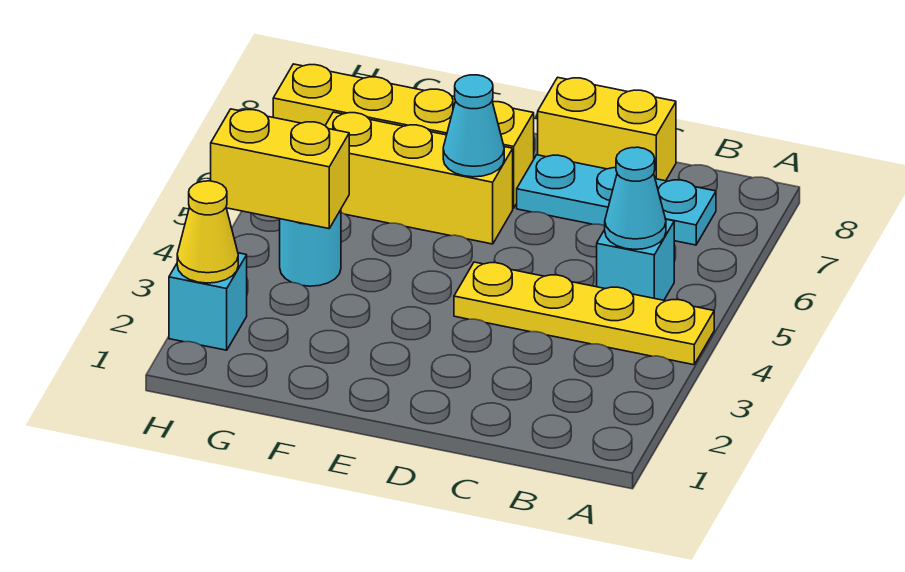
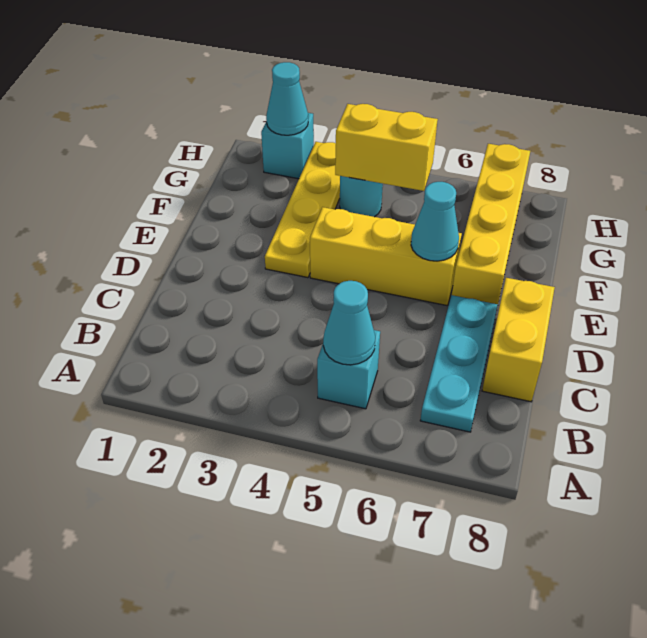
yellow plate A4:D4 level 1 -> yellow plate E3:H3 level 1
yellow brick E6:G6 level 1 -> yellow brick E4:E6 level 1
yellow brick G4:H4 level 2 -> yellow brick G4:G5 level 2
yellow cone H2 level 2 -> cyan cone H2 level 2

